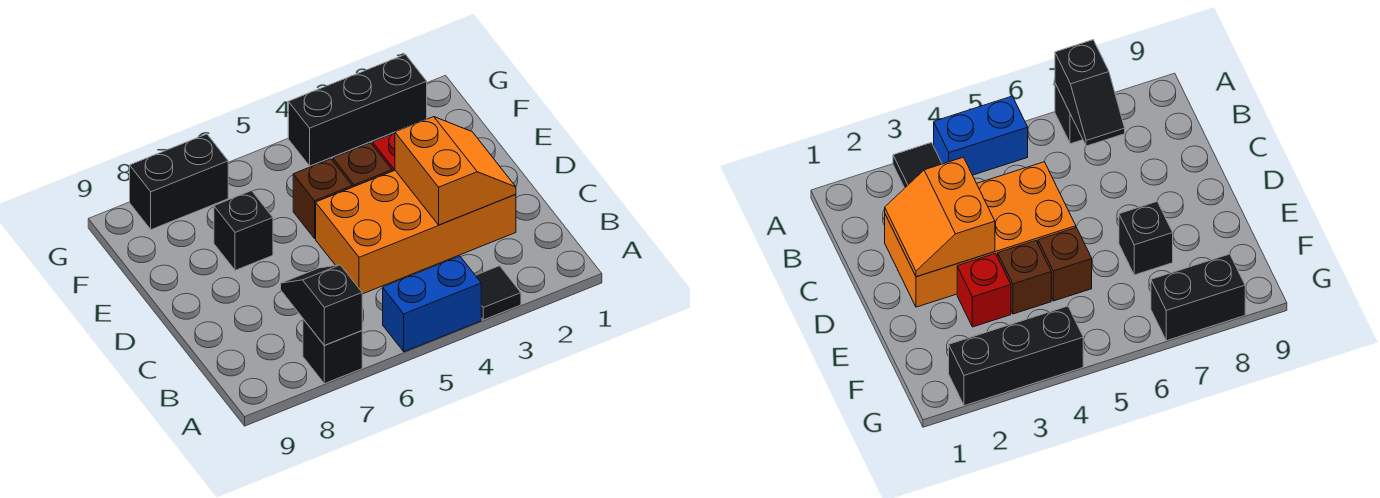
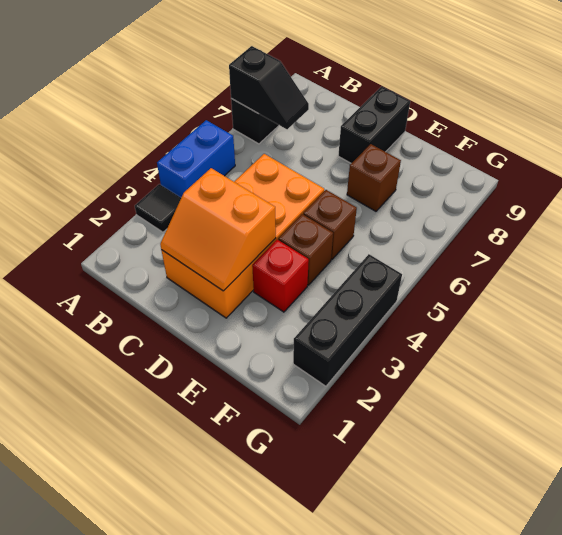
black brick E7 level 1 -> brown brick E7 level 1
black brick G7:G8 level 1 -> black brick D8:D9 level 1

